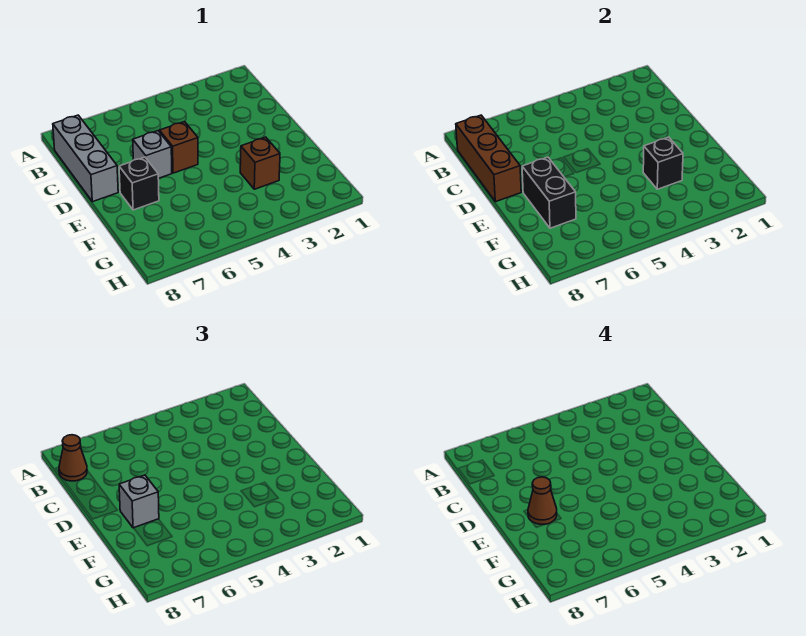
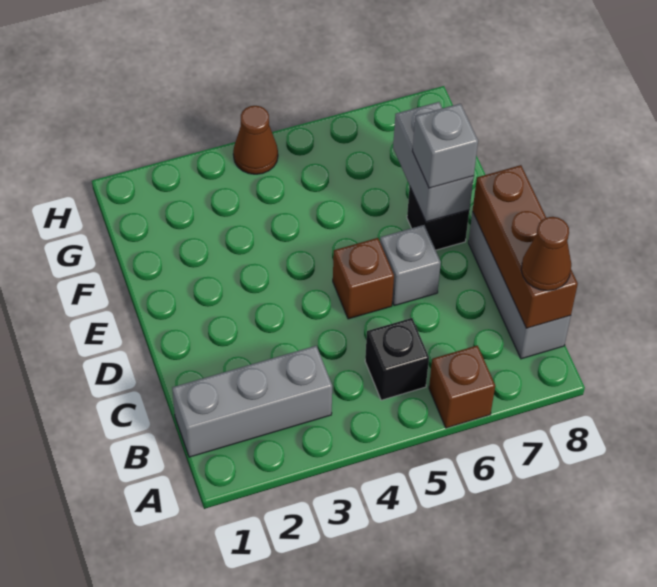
none -> grey brick B1:B3 level 1
black brick E7:F7 level 2 -> grey brick E7:F7 level 2
brown cone E7 level 4 -> brown cone H4 level 1
brown brick F3 level 1 -> brown brick A6 level 1
black brick F3 level 2 -> black brick B5 level 1

